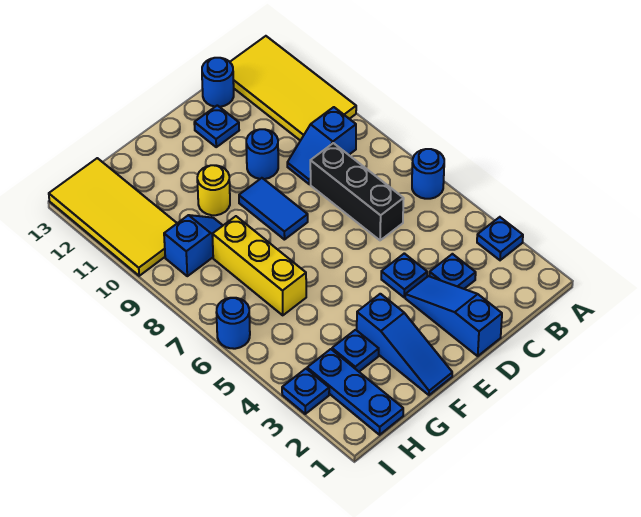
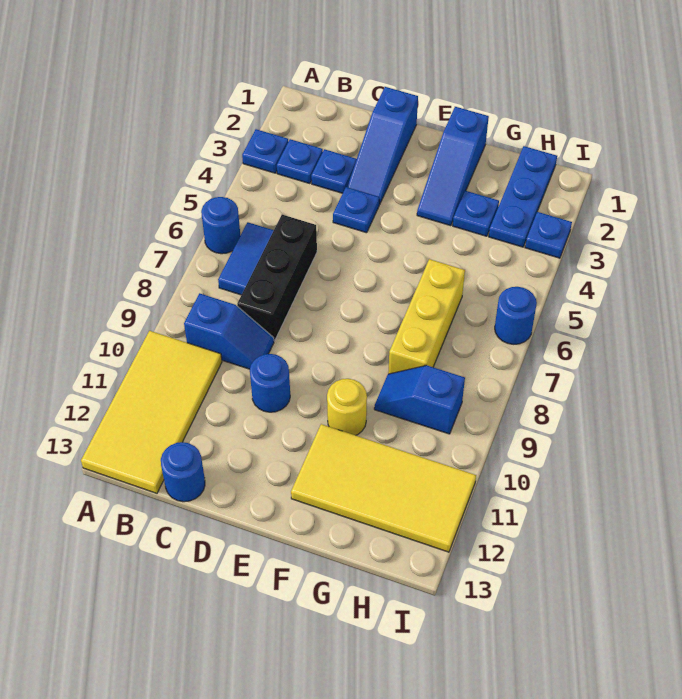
blue plate D12 level 1 -> blue plate B3 level 1
blue tile E8:E9 level 1 -> blue tile B6:B7 level 1
blue slope F1:F3 level 1 top 3 -> blue slope F1:F3 level 1 top 1
yellow tile H10:I13 level 1 -> yellow tile F11:I12 level 1

